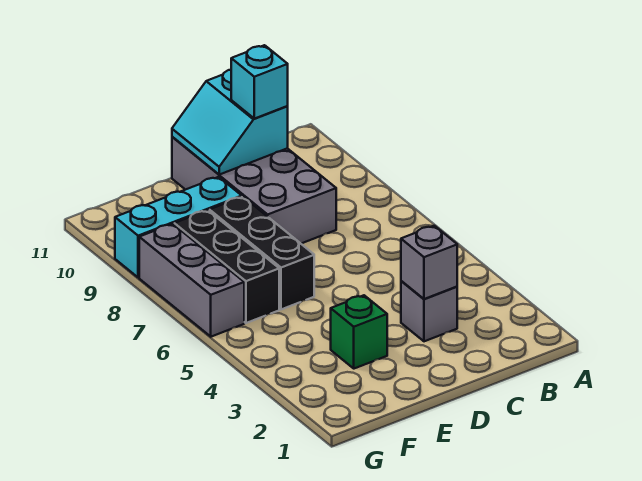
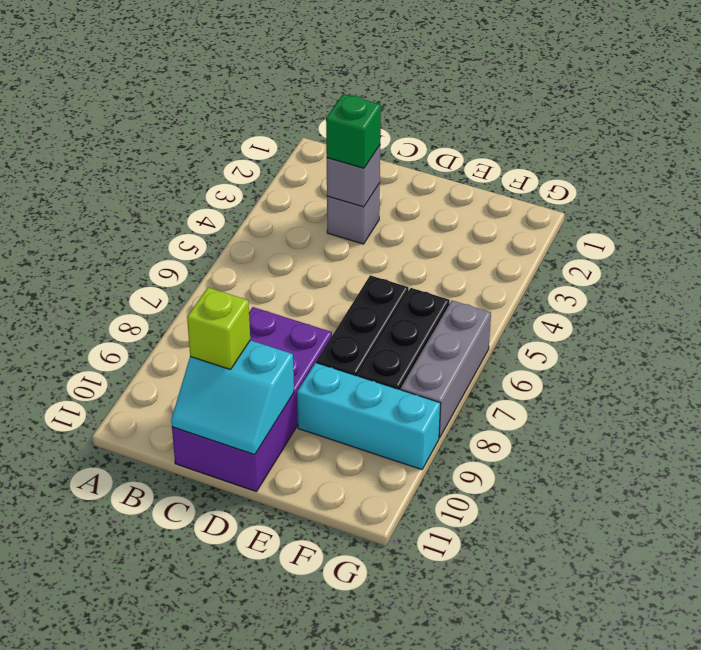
grey brick C8:D11 level 1 -> purple brick C8:D11 level 1
cyan slope C10:D11 level 2 top C -> cyan slope C10:D11 level 2 top 10
cyan brick C10 level 3 -> lime brick C10 level 3
green brick E3 level 1 -> green brick C3 level 3

